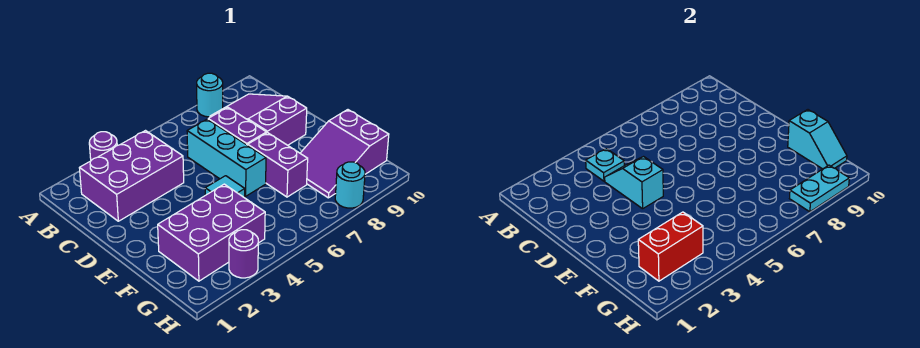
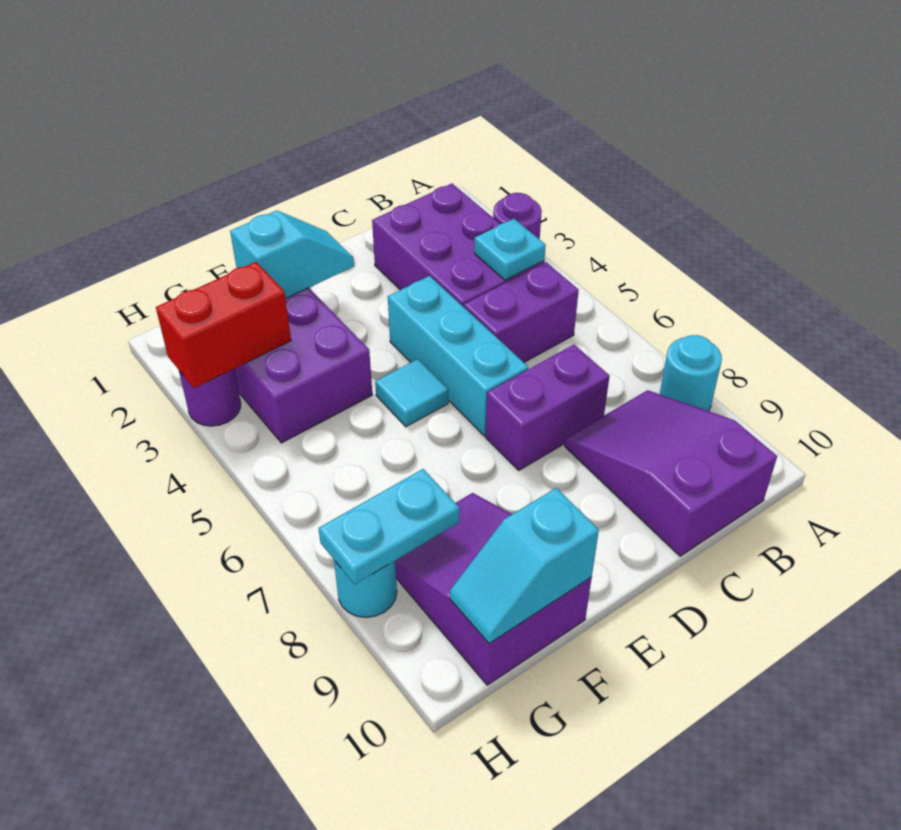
purple slope B8:D9 level 1 top D -> purple slope B8:C10 level 1 top 10
cyan slope C4:D4 level 2 top D -> cyan slope E2:F2 level 2 top F
cyan brick C6:E6 level 1 -> cyan brick D4:D6 level 1
purple brick E7:F7 level 1 -> purple brick B5:C5 level 1
red brick G2:G3 level 2 -> red brick G3:H3 level 2
cyan plate H8:H9 level 2 -> cyan plate G8:H8 level 2

